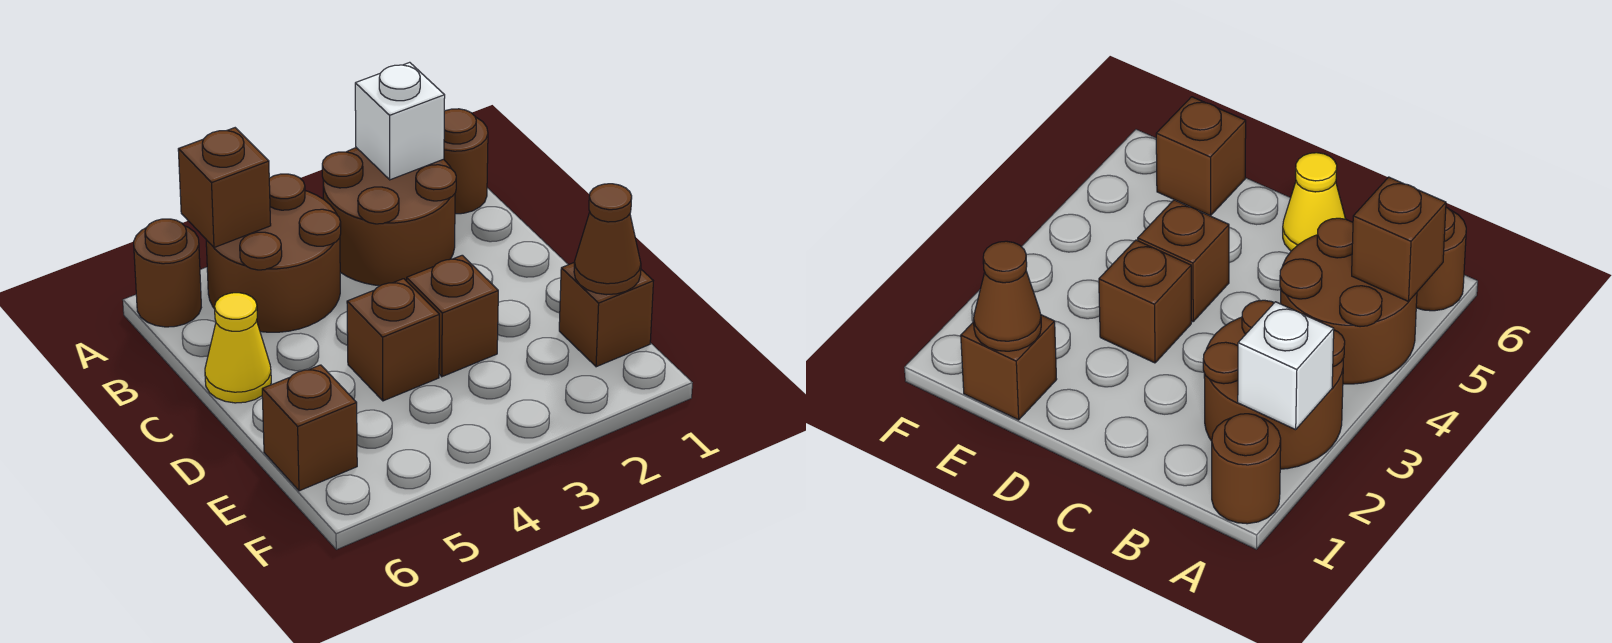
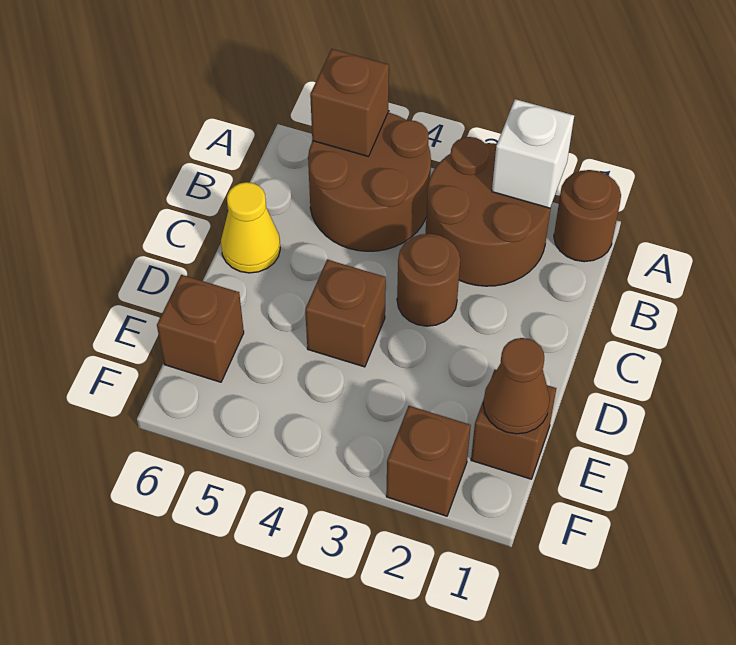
brown round brick A6 level 1 -> brown round brick C3 level 1
brown brick D3 level 1 -> brown brick F2 level 1

